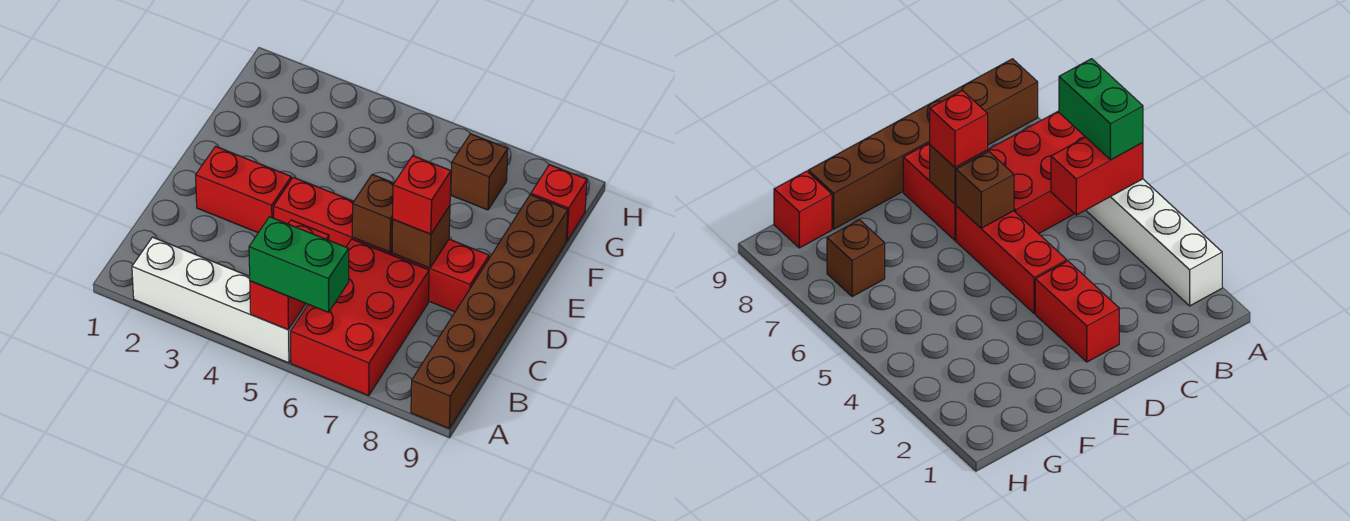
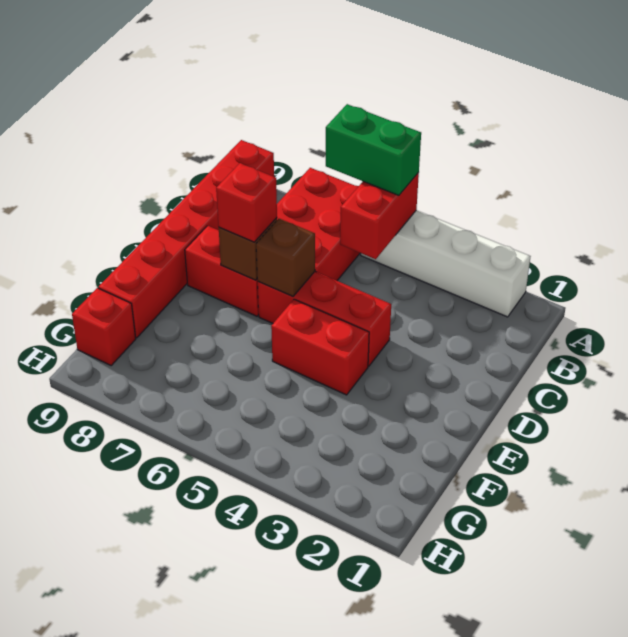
brown brick A9:F9 level 1 -> red brick A9:F9 level 1
red brick D2:D3 level 1 -> red brick E4:E5 level 1
brown brick G7 level 1 -> none

